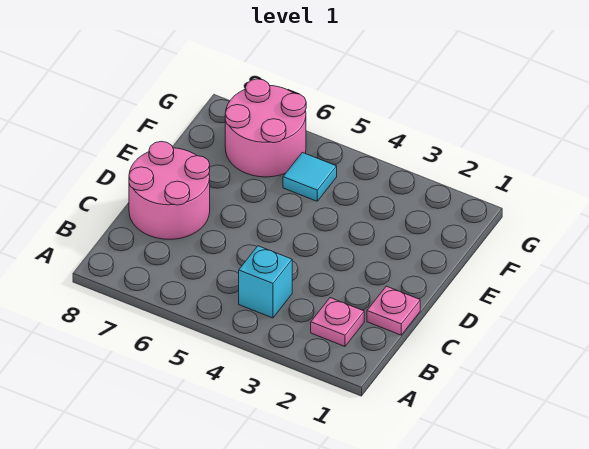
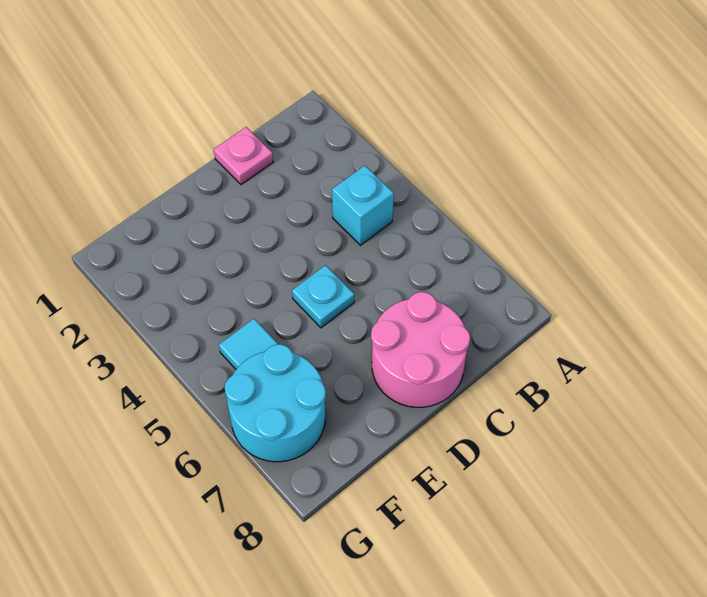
pink plate B2 level 1 -> none
none -> cyan plate D5 level 1
pink round brick F6:G7 level 1 -> cyan round brick F6:G7 level 1

